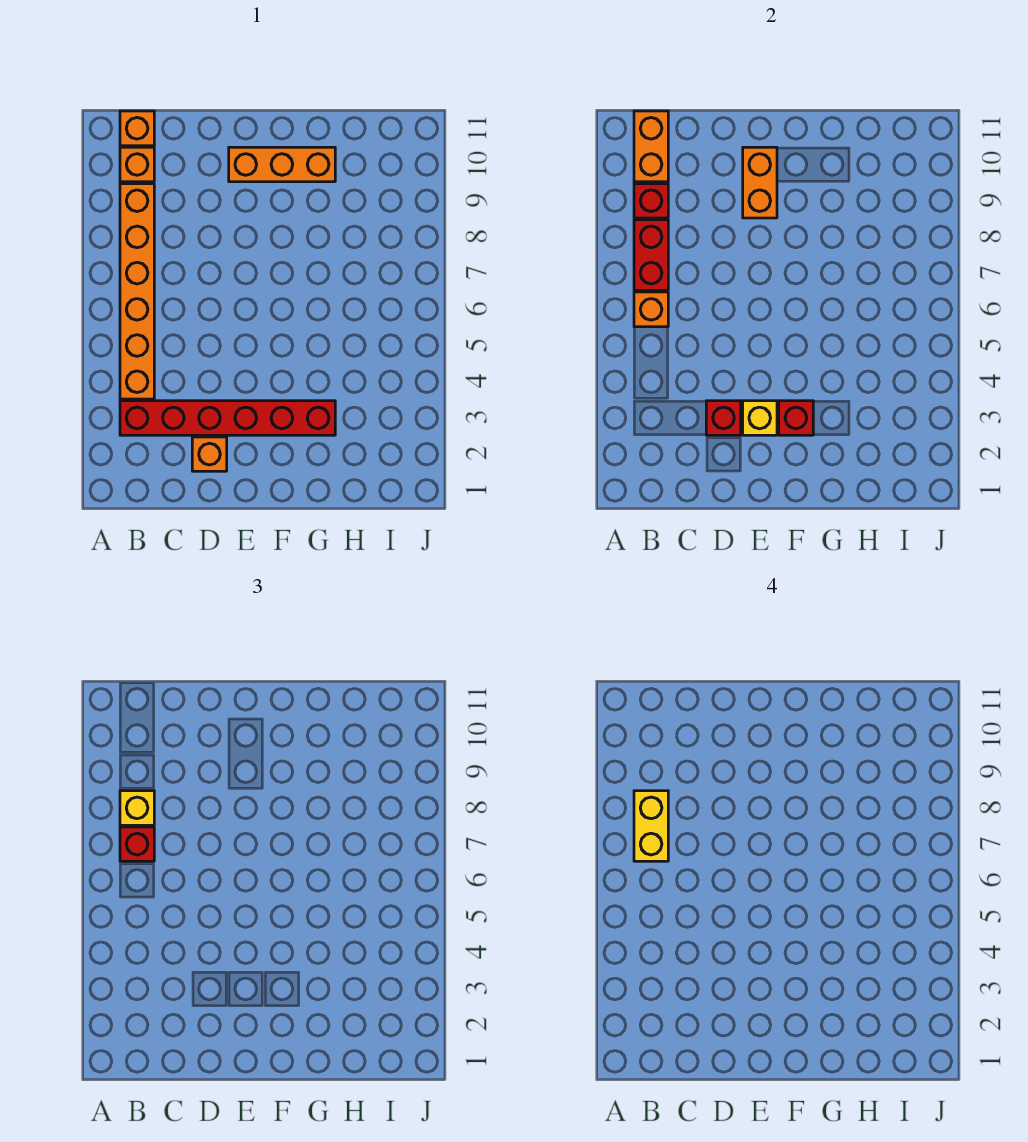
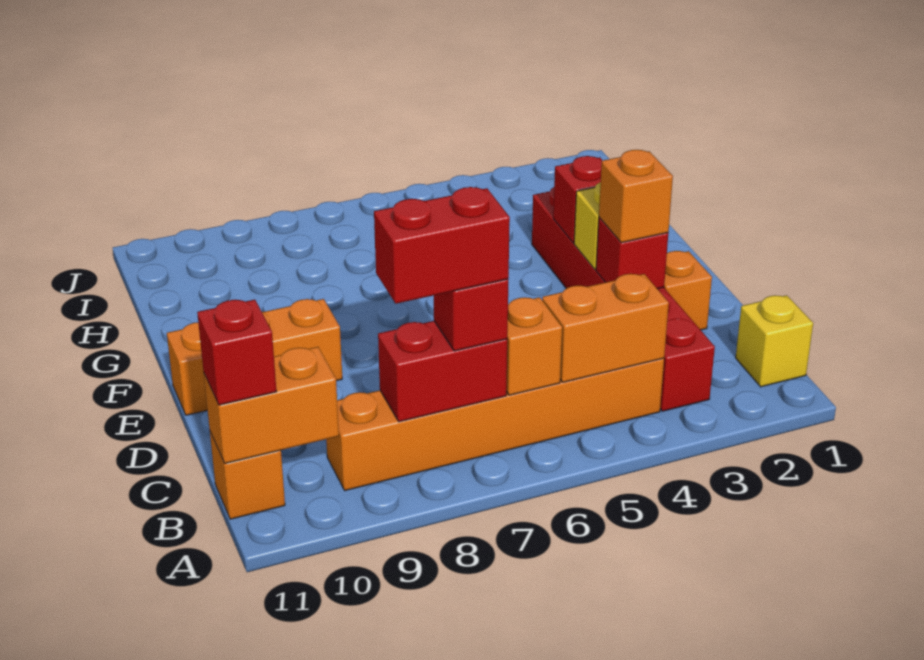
yellow brick B7:B8 level 4 -> red brick B7:B8 level 4
yellow brick B8 level 3 -> yellow brick B1 level 1
red brick B9 level 2 -> red brick B11 level 3
orange brick B10 level 1 -> orange brick D3 level 3
orange brick E9:E10 level 2 -> orange brick B4:B5 level 2
orange brick E10:G10 level 1 -> orange brick E9:E11 level 1

